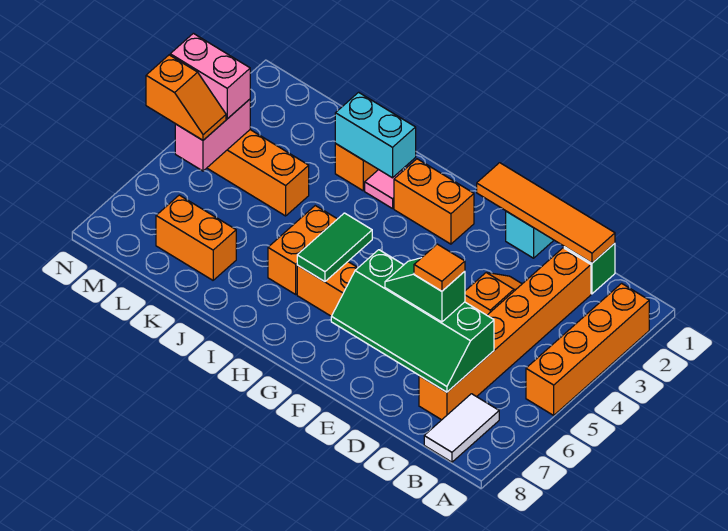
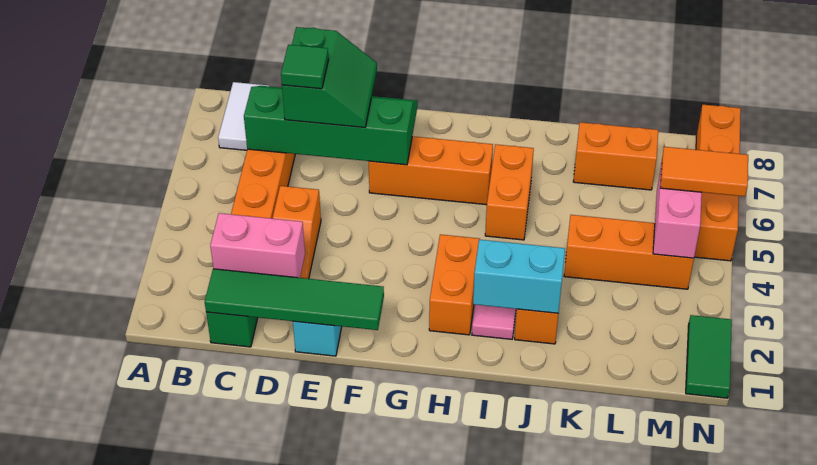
orange brick A2:A5 level 1 -> orange brick N5:N8 level 1
orange tile C1:F1 level 2 -> green tile C1:F1 level 2
green slope D6:E6 level 3 top D -> green slope D6:E7 level 3 top D
orange tile D6 level 4 -> green tile D6 level 4
orange brick G2:H2 level 1 -> orange brick H2:H3 level 1
green tile H5:H6 level 2 -> green tile N1:N2 level 1
pink brick M4:N4 level 3 -> pink brick C2:D2 level 2
orange slope M5:N5 level 3 top N -> orange tile M5:N5 level 3

